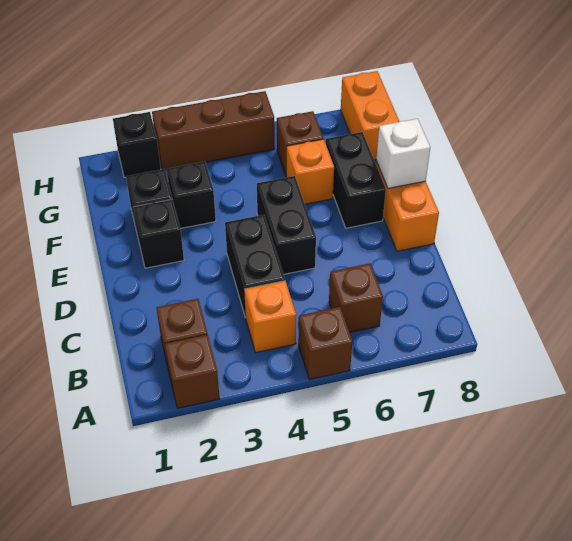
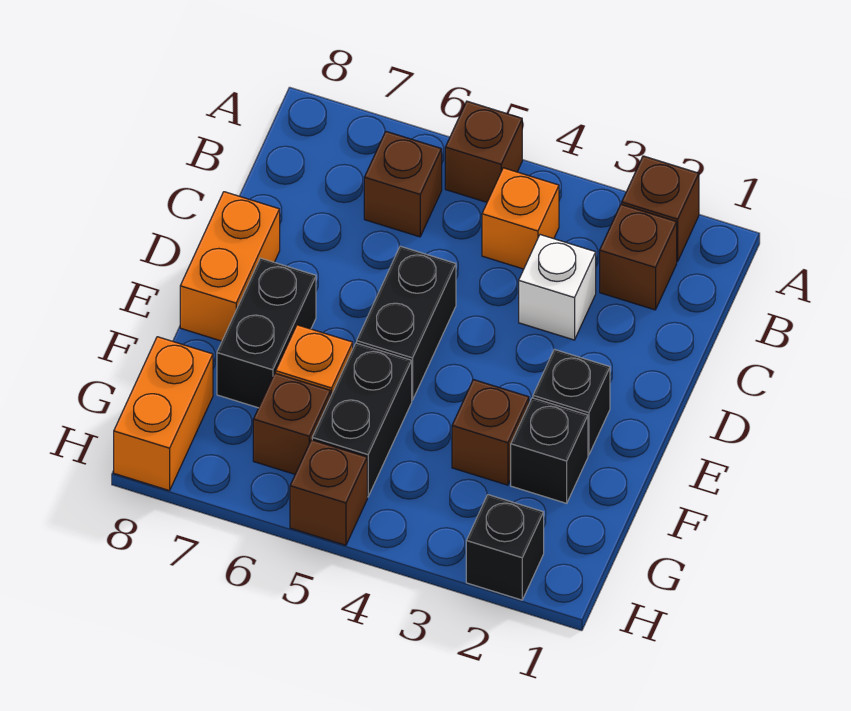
black brick C4:D4 level 1 -> black brick F5:G5 level 1
white brick E8 level 2 -> white brick C3 level 1
black brick F3 level 1 -> brown brick F3 level 1
brown brick H3:H5 level 1 -> brown brick H5 level 1

